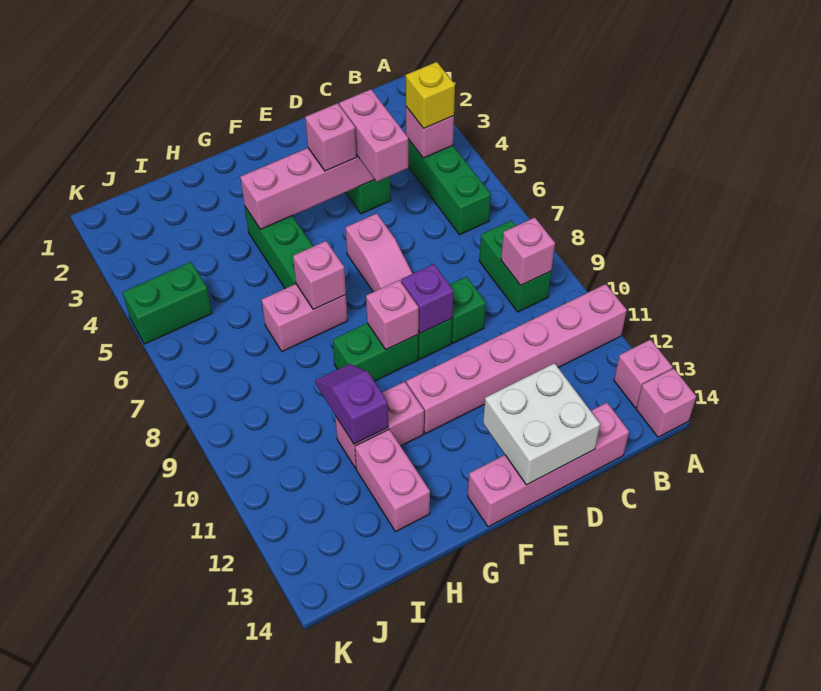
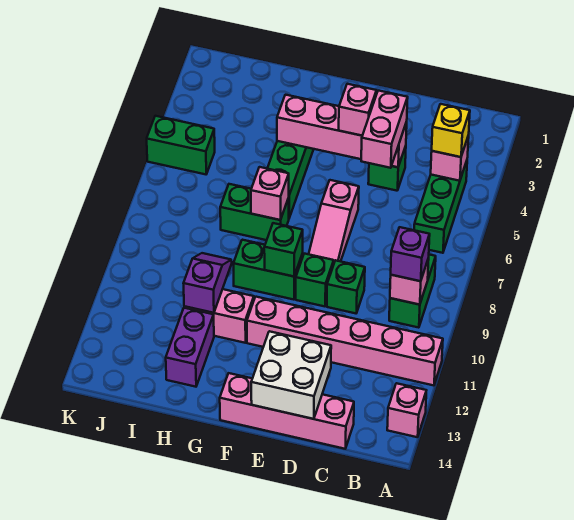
pink brick A14 level 1 -> none
purple brick E9 level 2 -> purple brick B9 level 3
pink brick F9 level 2 -> green brick F9 level 2
pink brick G7:H7 level 1 -> green brick G7:H7 level 1
pink brick H12:H13 level 1 -> purple brick H12:H13 level 1

